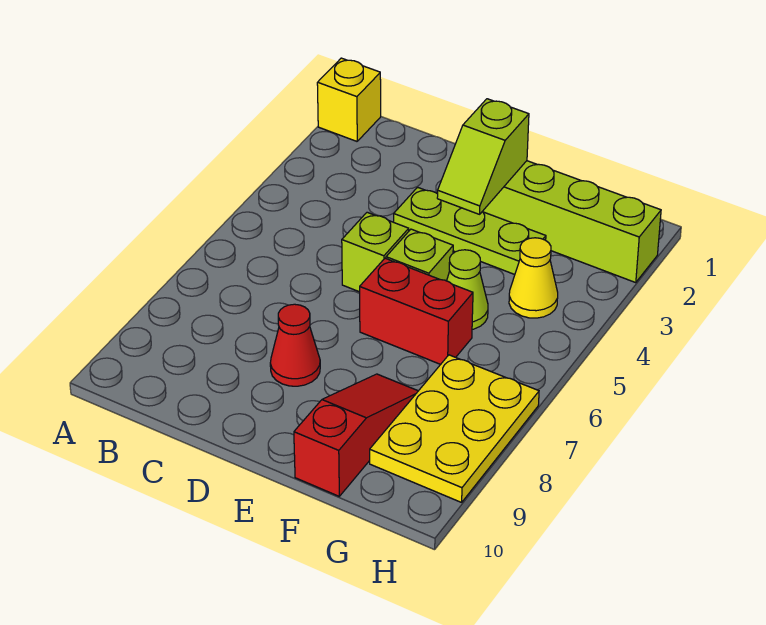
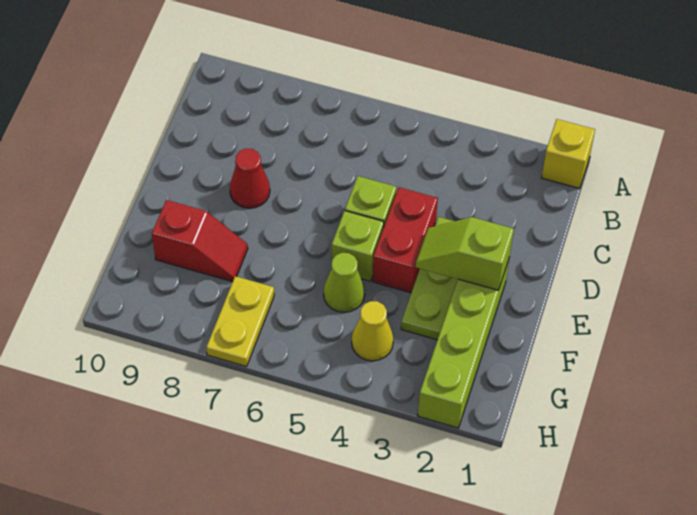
red brick E6:F6 level 1 -> red brick D4:E4 level 1
red slope F8:F10 level 1 top 10 -> red slope F8:F9 level 1 top 9
yellow plate G7:H9 level 1 -> yellow plate G7:H7 level 1

